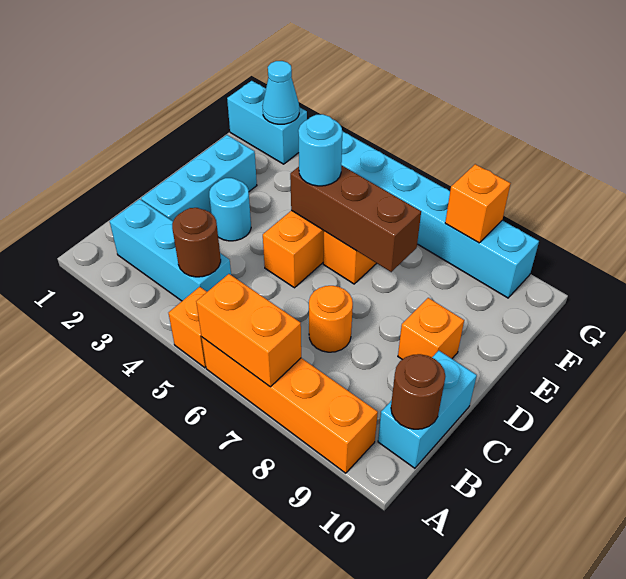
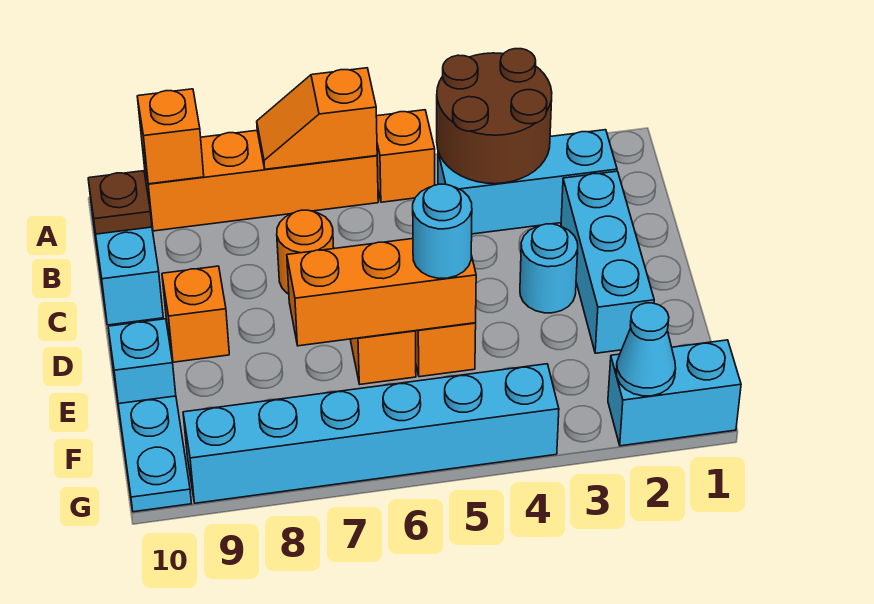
orange brick A6:A7 level 2 -> orange slope A6:A7 level 2 top 6
brown round brick B4 level 2 -> brown round brick A3:B4 level 2
brown round brick B10 level 2 -> brown plate B10 level 2
brown brick E5:E7 level 2 -> orange brick E5:E7 level 2
none -> cyan brick E10 level 1
none -> cyan plate F10:G10 level 1
orange brick G8 level 2 -> orange brick A9 level 2

